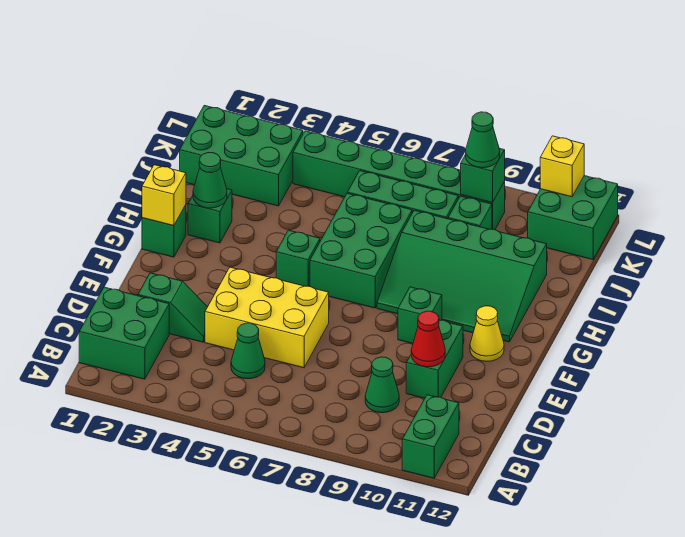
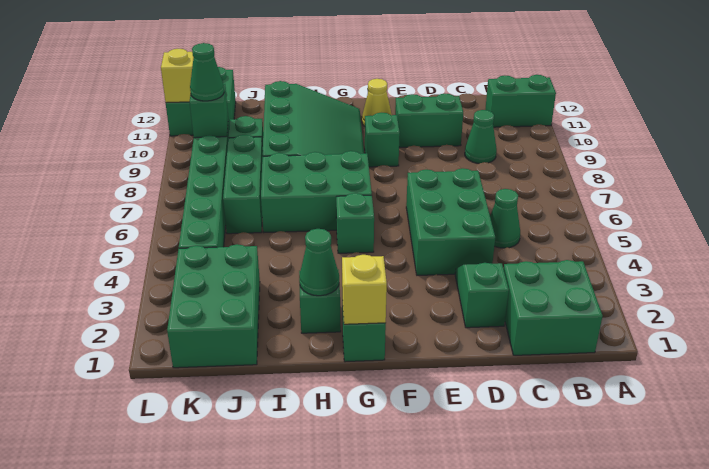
yellow brick D4:E6 level 1 -> green brick D4:E6 level 1
red cone D10 level 2 -> none

